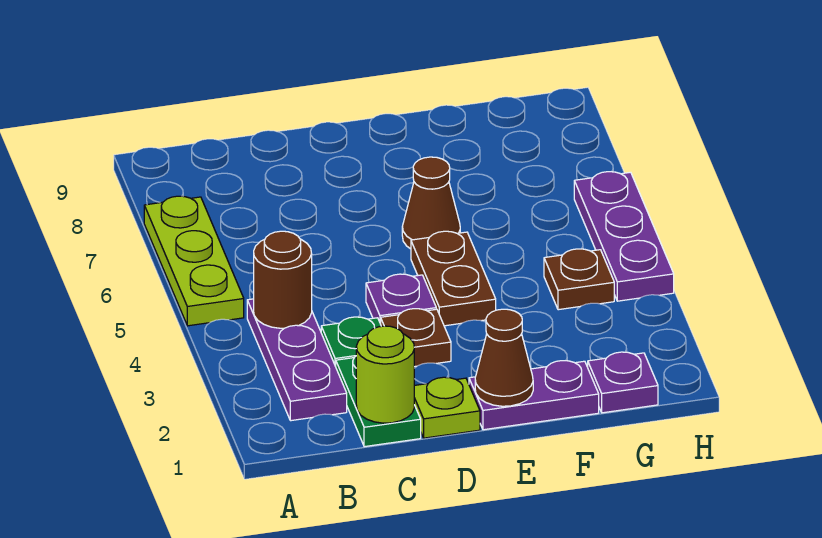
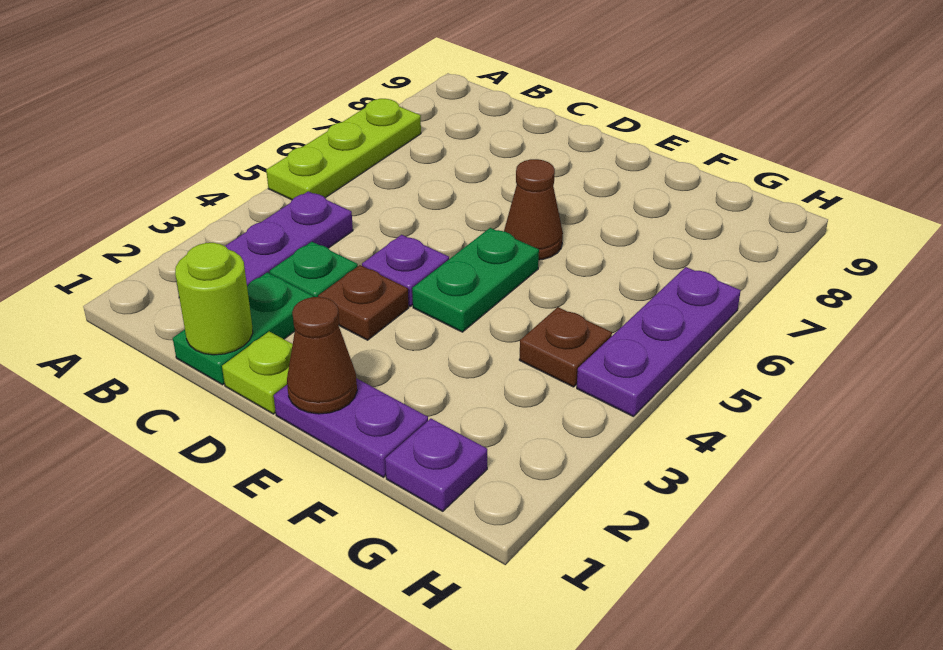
brown round brick B4 level 2 -> none
brown plate E4:E5 level 1 -> green plate E4:E5 level 1

